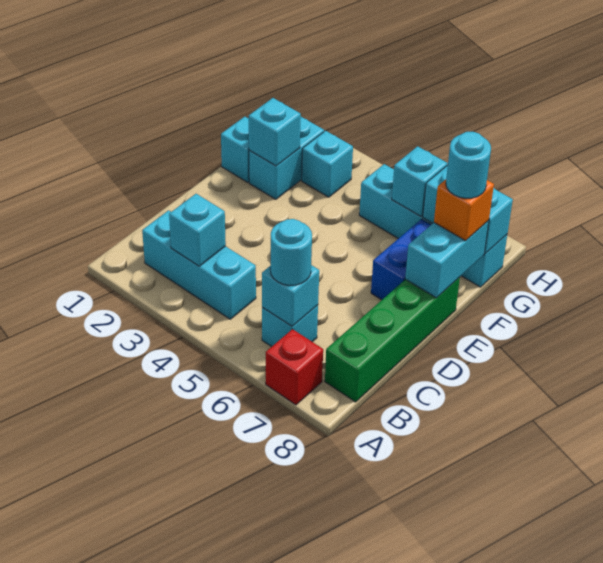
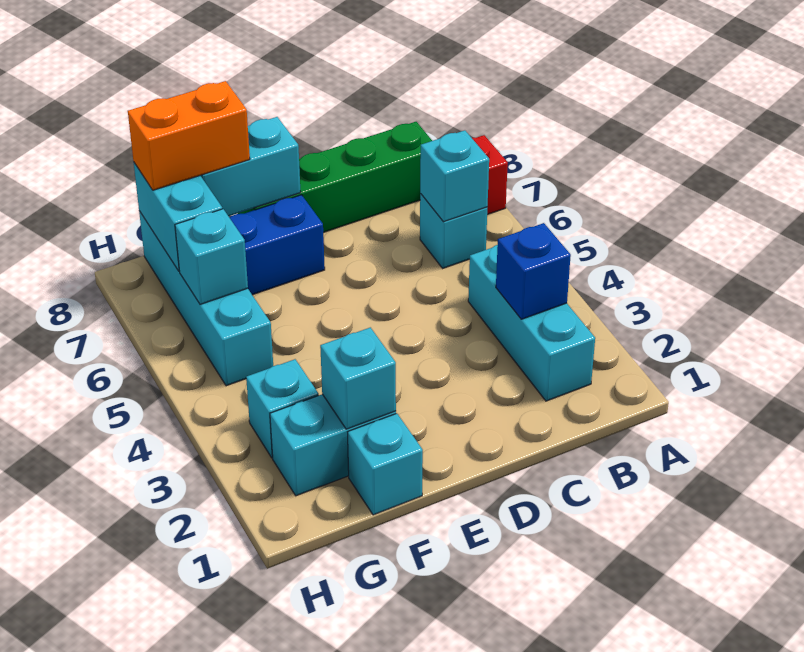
cyan brick B3 level 2 -> blue brick B3 level 2
cyan round brick B6 level 3 -> none
orange brick F8 level 3 -> orange brick F8:G8 level 3
cyan round brick F8 level 4 -> none

